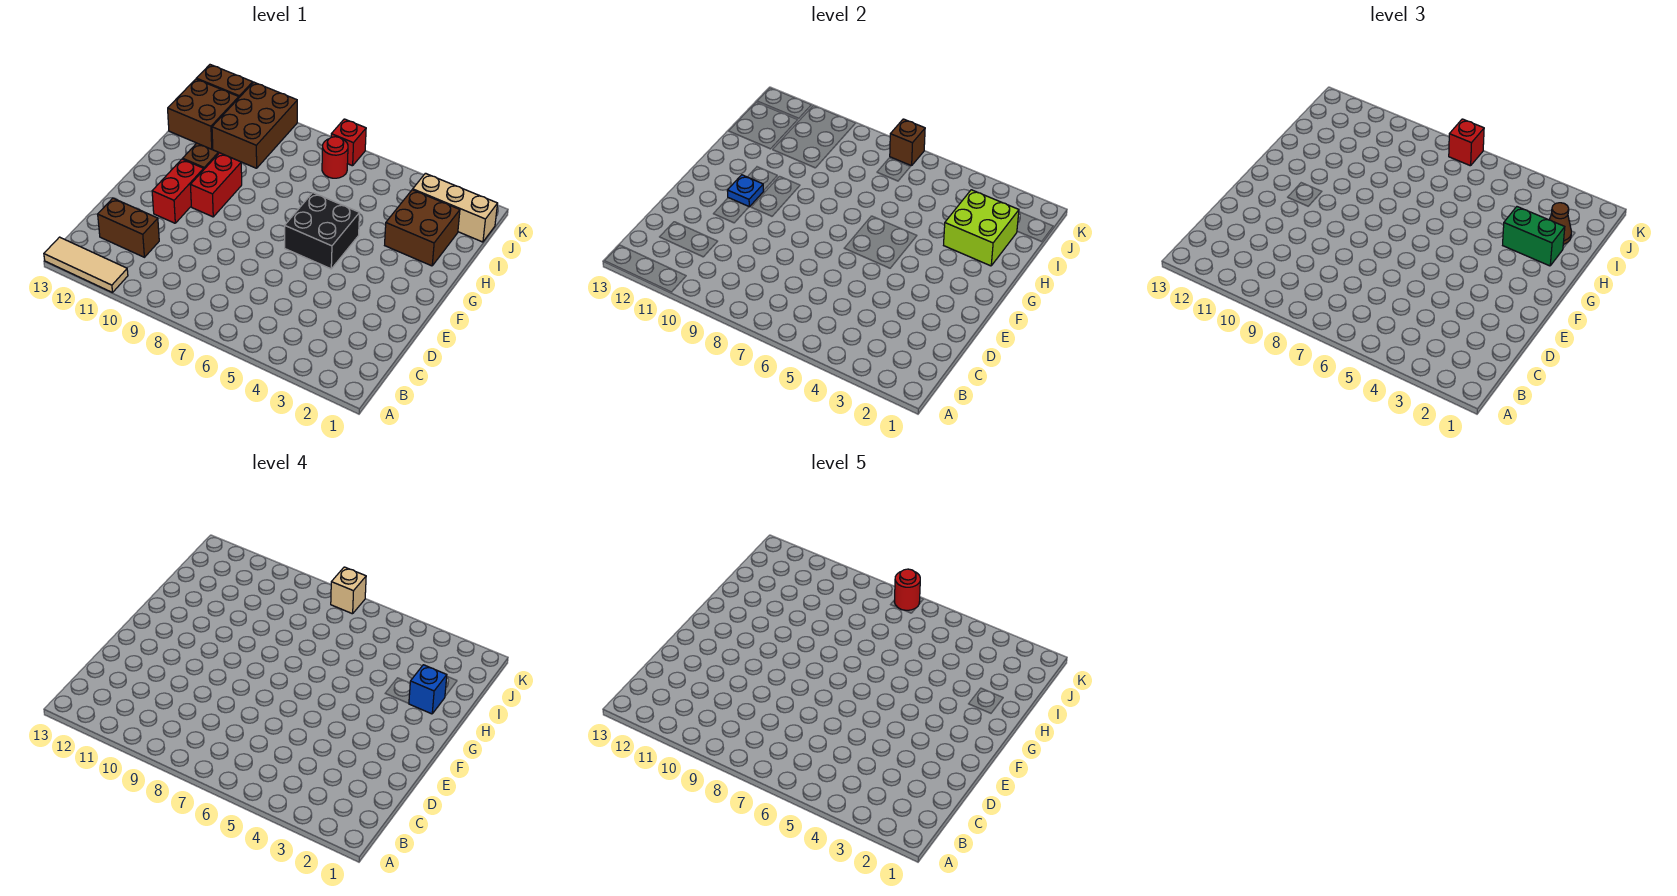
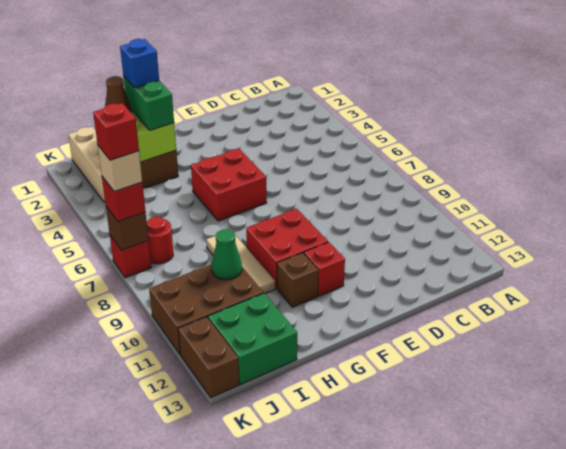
tan tile A11:A13 level 1 -> tan tile H8:H10 level 1
brown brick C11:C12 level 1 -> none
red brick E11:F11 level 1 -> red brick F11 level 1
black brick F5:G6 level 1 -> red brick F5:G6 level 1
red brick F10:G10 level 1 -> red brick F9:G10 level 1
blue plate F11 level 2 -> none
none -> green cone I10 level 2
brown brick I12:J13 level 1 -> green brick I12:J13 level 1
red round brick K7 level 5 -> red brick K7 level 5

